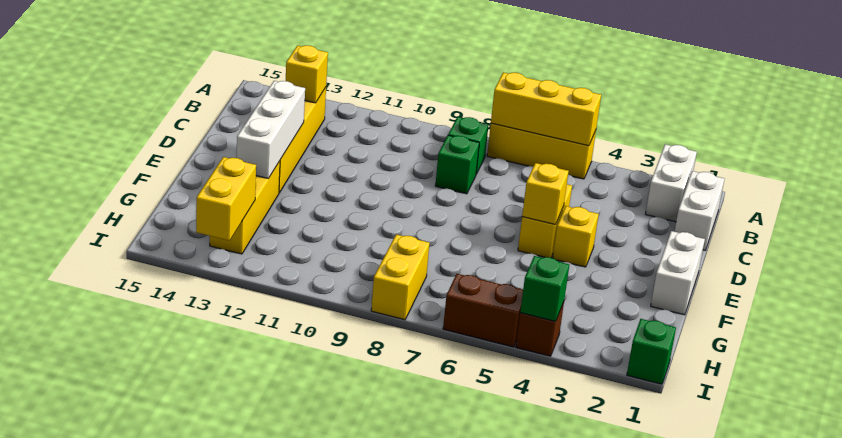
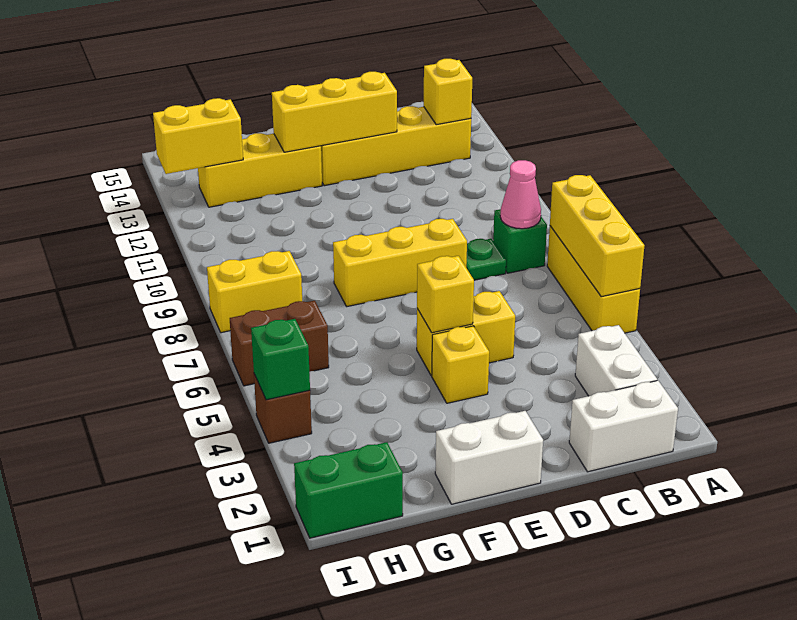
white brick A2:B2 level 1 -> white brick B2:B3 level 1
none -> pink cone B8 level 2
green brick C8 level 1 -> green plate C8 level 1
none -> yellow brick D8:F8 level 1
white brick D13:F13 level 2 -> yellow brick D13:F13 level 2
green brick I1 level 1 -> green brick H1:I1 level 1
brown brick I5:I6 level 1 -> brown brick H6:I6 level 1

